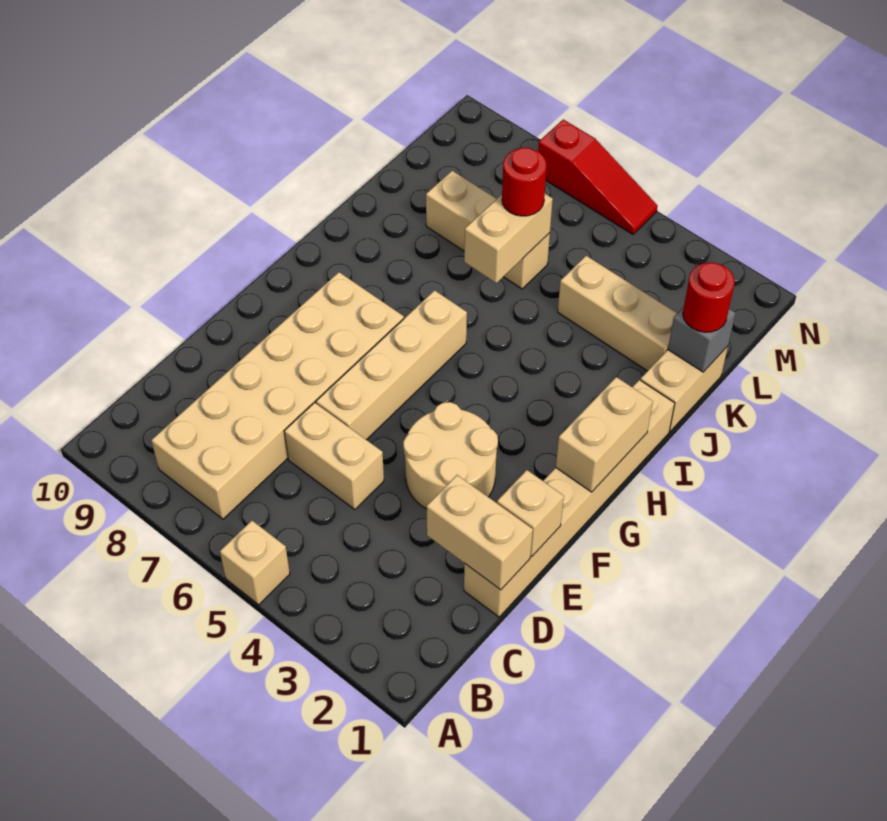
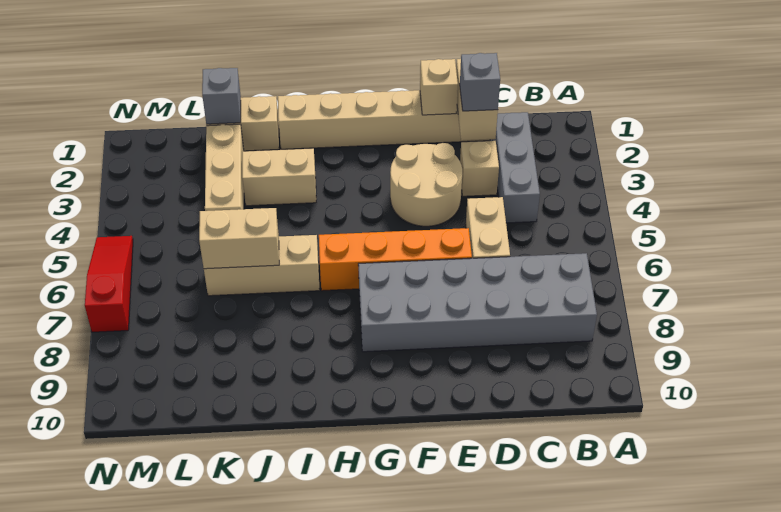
tan brick A5 level 1 -> tan brick D3 level 1
tan brick B7:G8 level 1 -> grey brick B7:G8 level 1
none -> grey brick C2:C4 level 1
none -> grey brick D2 level 3
tan brick E6:H6 level 1 -> orange brick E6:H6 level 1
tan brick G1:H1 level 2 -> tan brick I3:J3 level 1
red round brick K1 level 3 -> none
tan brick K6:K8 level 1 -> tan brick I6:K6 level 1
red round brick K6 level 3 -> none

